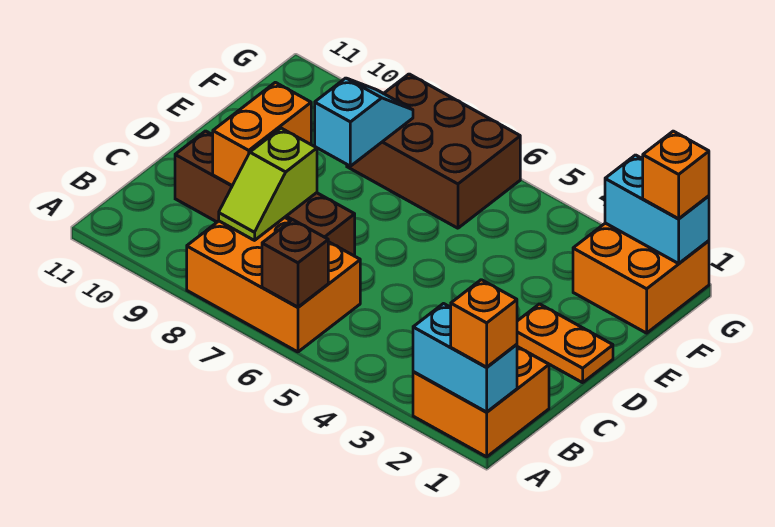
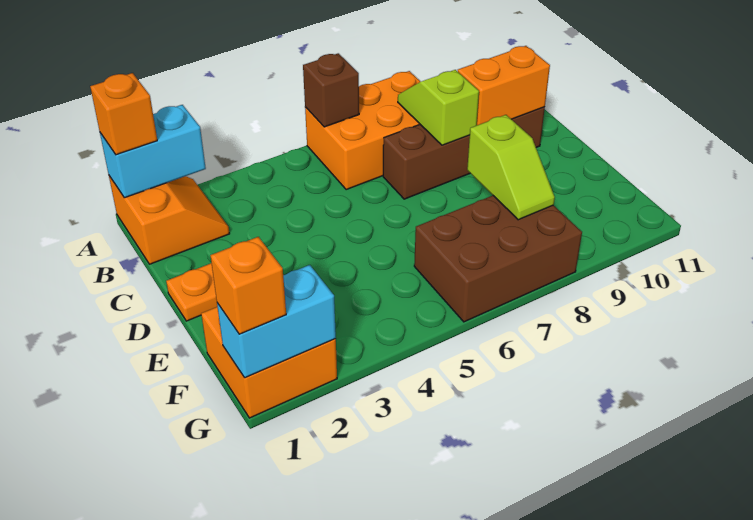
orange brick A1:B2 level 1 -> orange slope A1:B2 level 1 top 1
orange brick C9:D9 level 2 -> orange brick C9:C10 level 2
cyan slope E8:F8 level 2 top E -> lime slope E8:F8 level 2 top E

